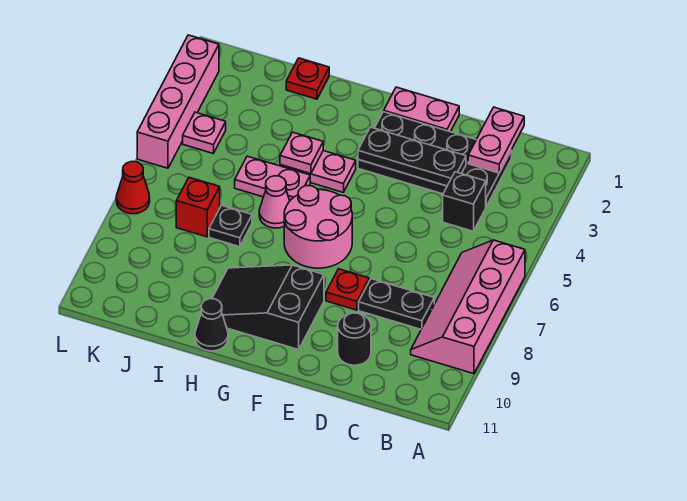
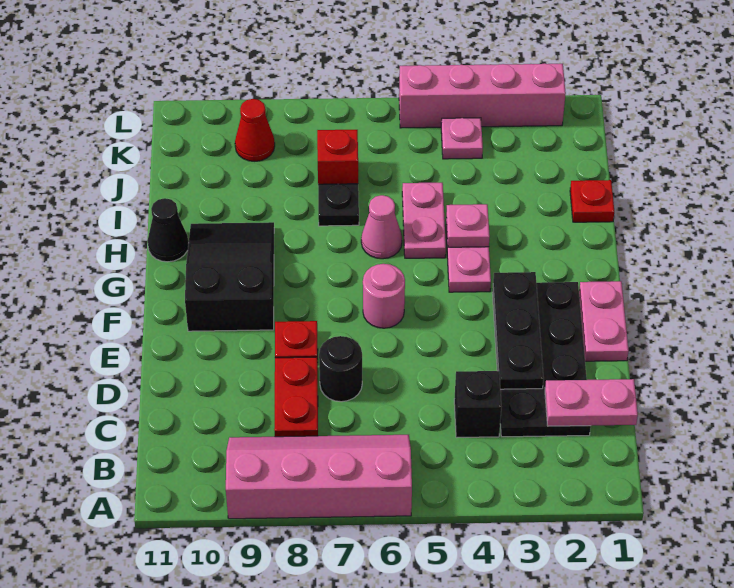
black plate C8:D8 level 1 -> red plate C8:D8 level 1
black round brick D10 level 1 -> black round brick D7 level 1
pink round brick F6:G7 level 1 -> pink round brick F6 level 1
red cone L7 level 1 -> red cone K9 level 1

